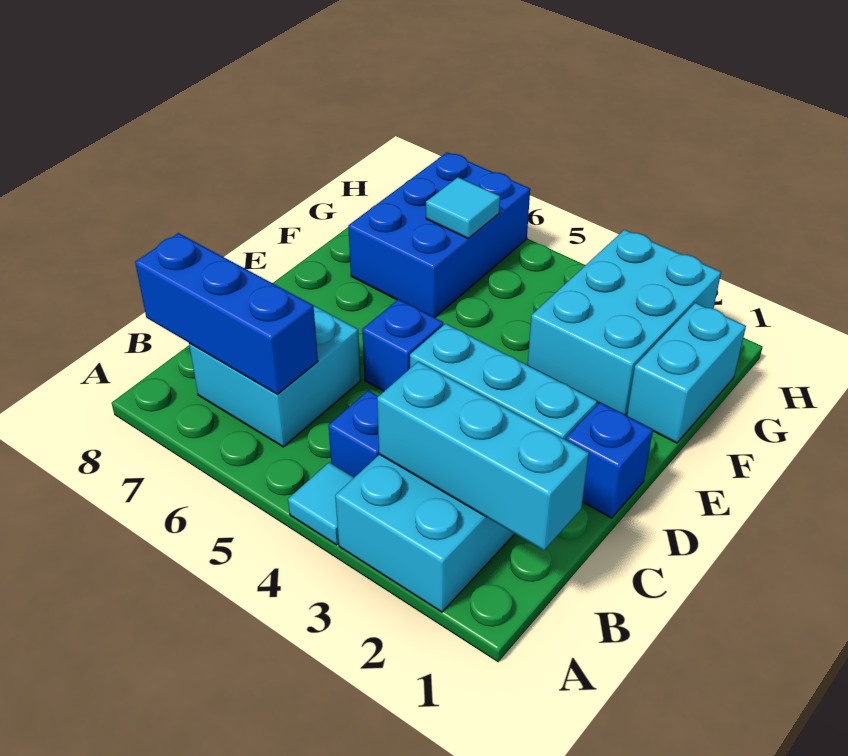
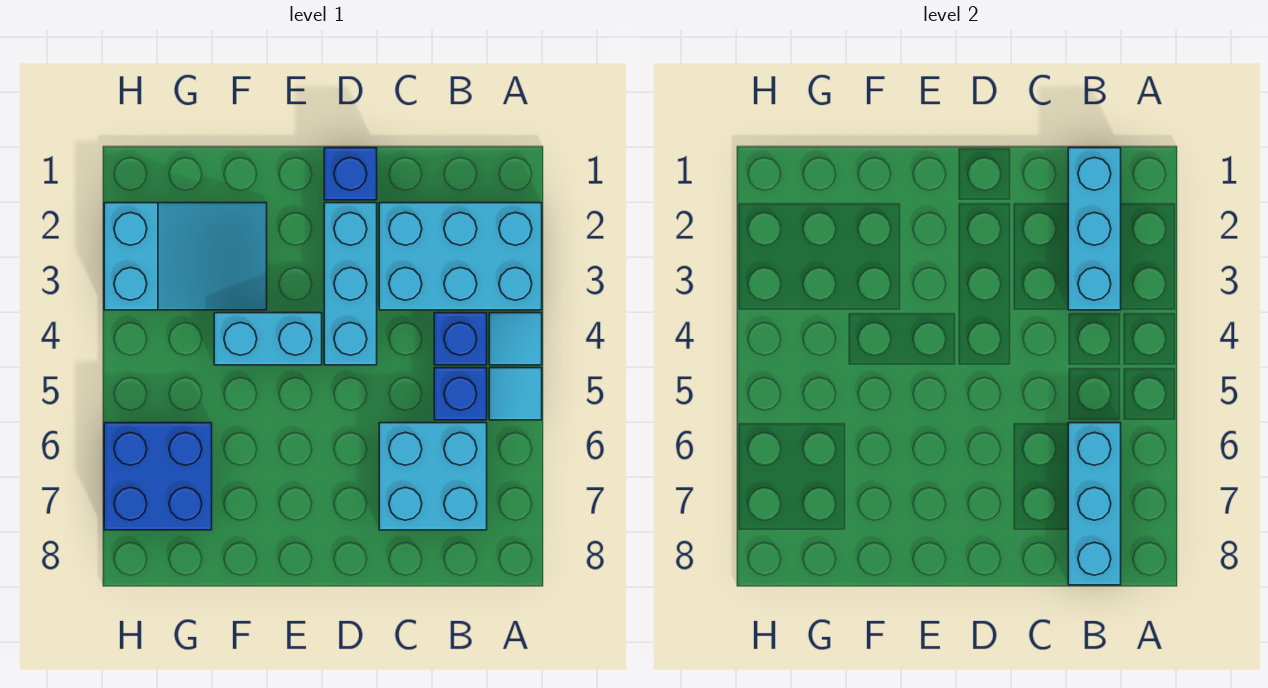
blue brick B6:B8 level 2 -> cyan brick B6:B8 level 2
blue brick D5 level 1 -> blue brick B5 level 1
cyan brick F1:G1 level 1 -> cyan brick E4:F4 level 1
cyan brick F2:H3 level 1 -> cyan slope F2:H3 level 1 top H
blue brick F6:H7 level 1 -> blue brick G6:H7 level 1
cyan tile G6 level 2 -> cyan tile A5 level 1

